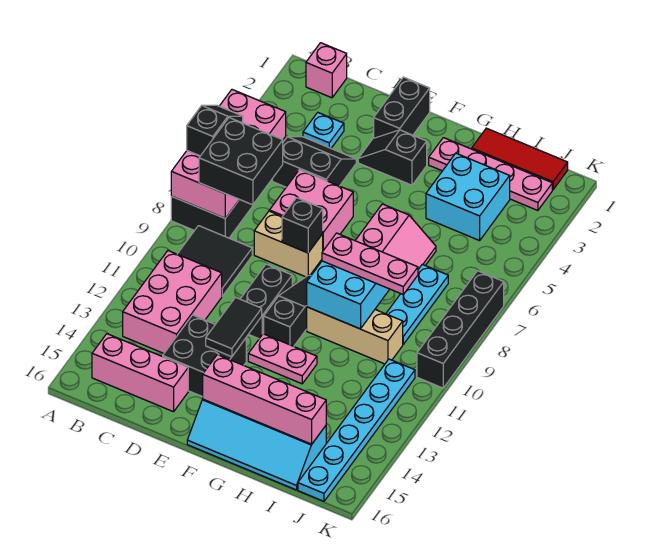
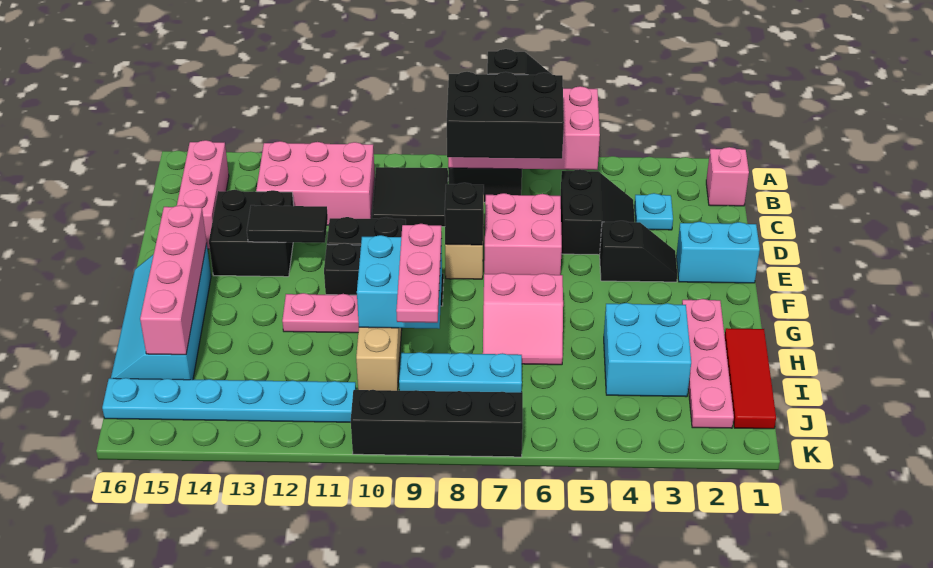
black brick B7:C8 level 3 -> black brick B6:C8 level 3
black brick E1:E2 level 1 -> cyan brick E1:E2 level 1
black slope E3:F3 level 1 top F -> black slope E3:E4 level 1 top 4
pink plate F12:G12 level 1 -> pink plate G11:G12 level 1

